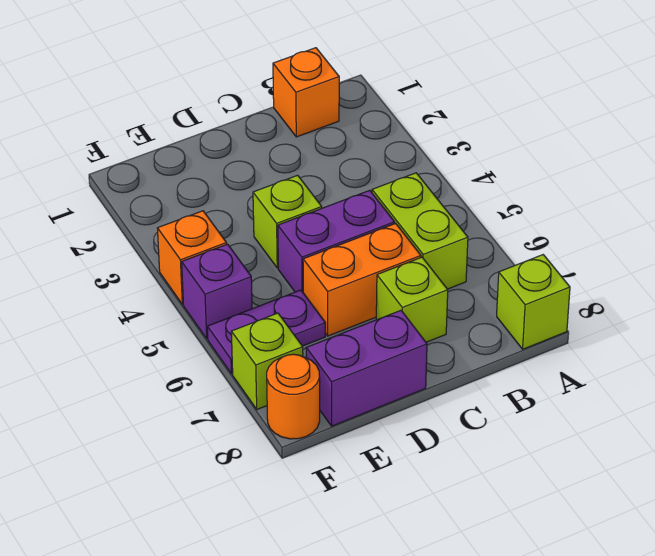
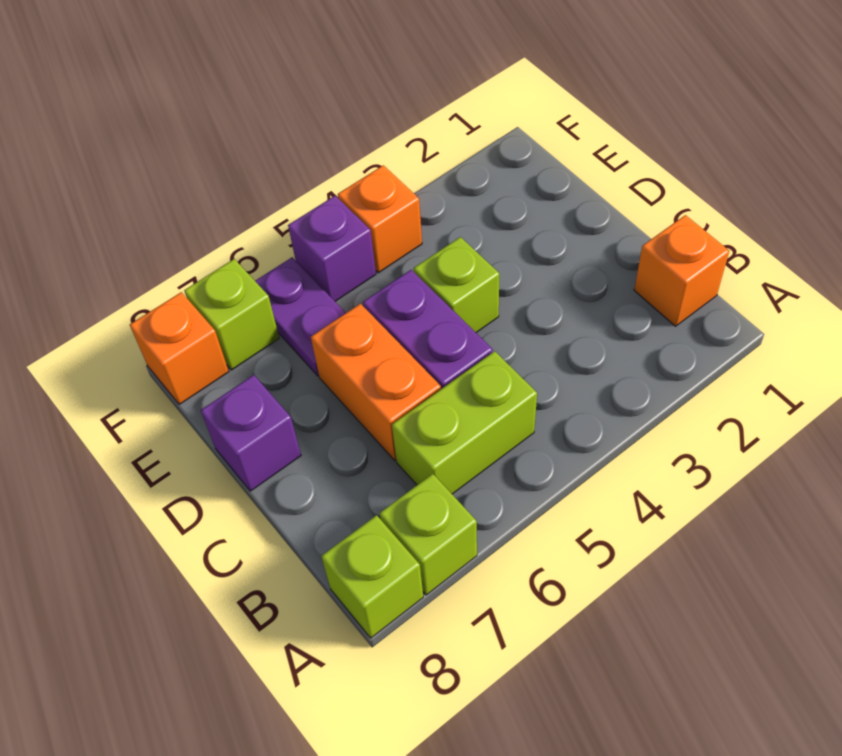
lime brick C7 level 1 -> lime brick A7 level 1
purple brick D8:E8 level 1 -> purple brick D8 level 1
orange round brick F8 level 1 -> orange brick F8 level 1

